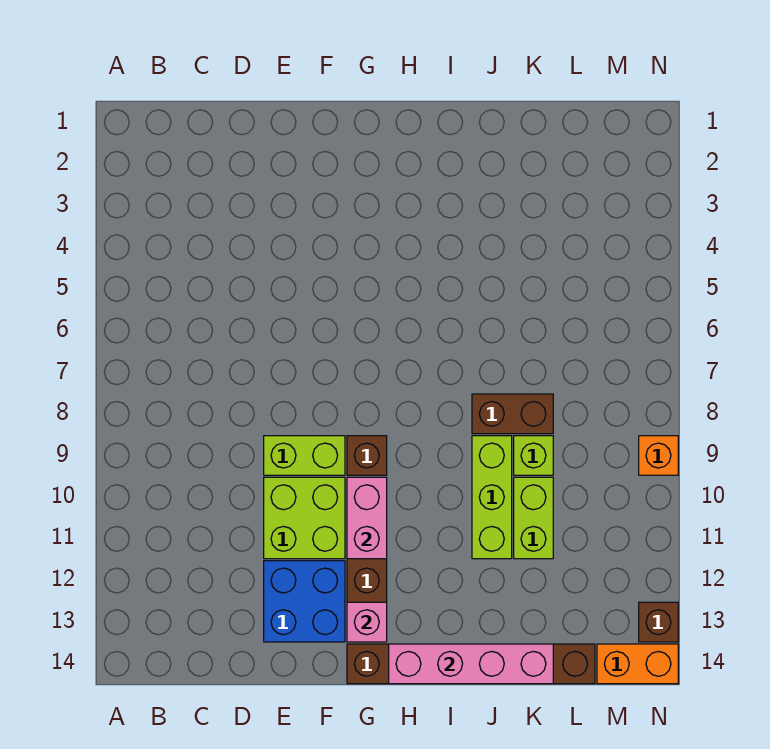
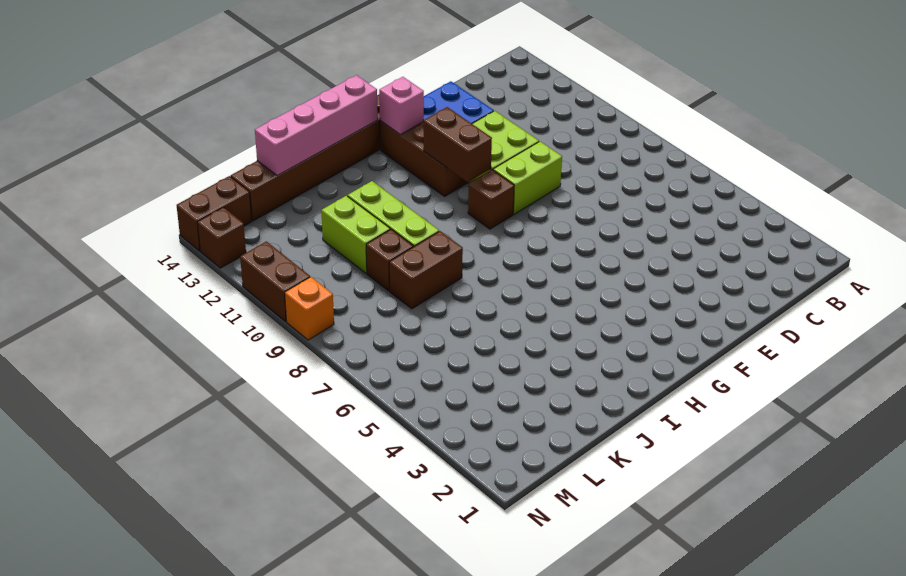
pink brick G10:G11 level 2 -> brown brick G10:G11 level 2
lime brick K9 level 1 -> brown brick K9 level 1
orange brick M14:N14 level 1 -> brown brick M14:N14 level 1
none -> brown brick N10:N11 level 1

